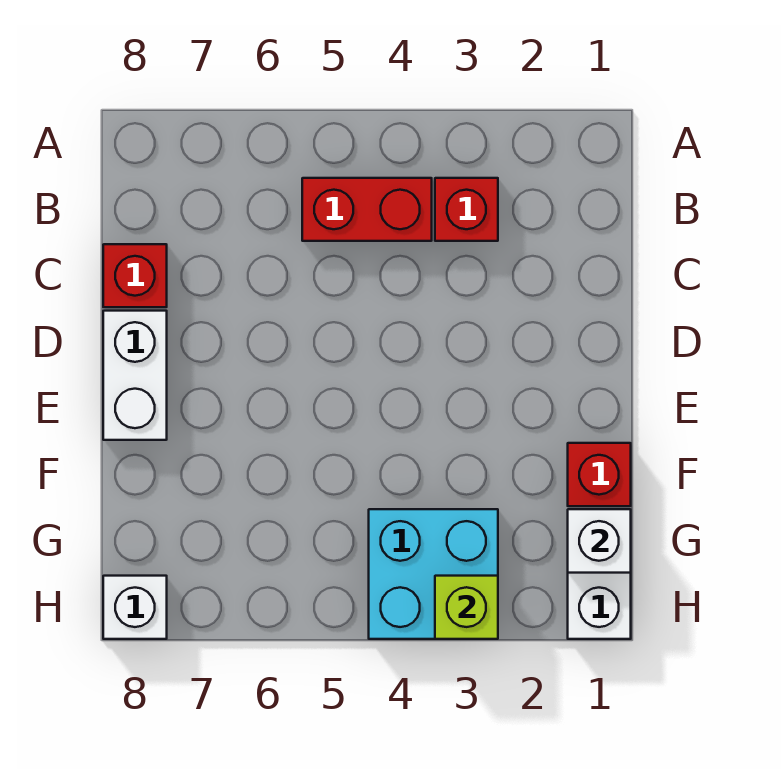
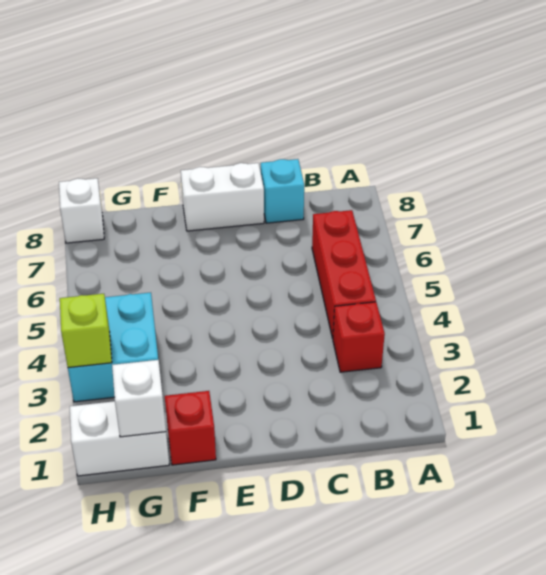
red brick B4:B5 level 1 -> red brick B4:B6 level 1
red brick C8 level 1 -> cyan brick C8 level 1

